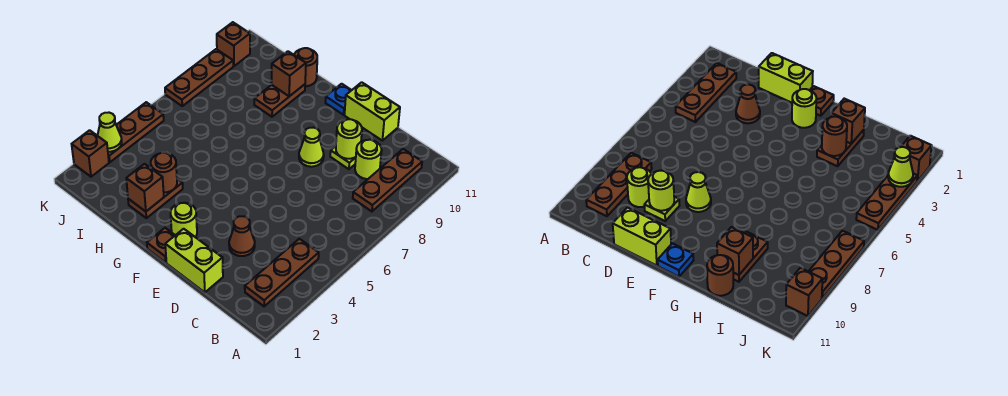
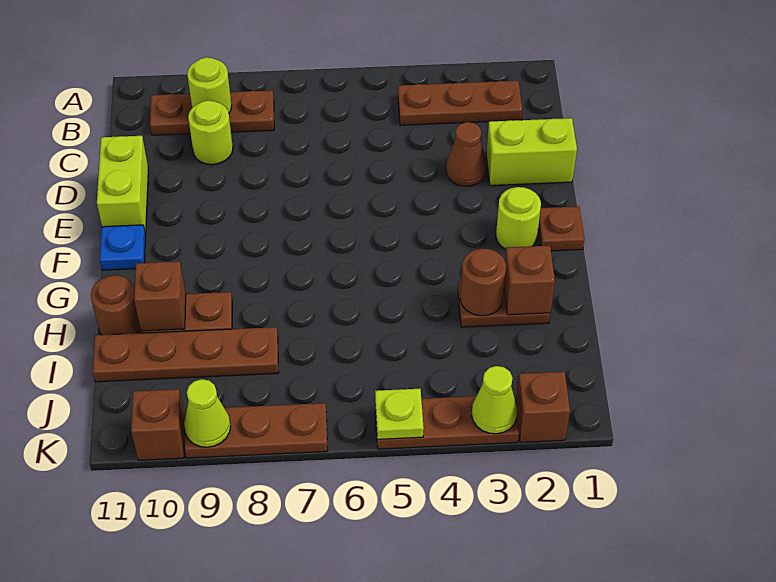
lime brick D1:E1 level 1 -> lime brick D1:D2 level 1
lime plate D9 level 1 -> lime plate K5 level 2
lime round brick D9 level 2 -> lime round brick B9 level 2
lime cone E8 level 1 -> lime cone K9 level 2
none -> brown plate I8:I11 level 1

